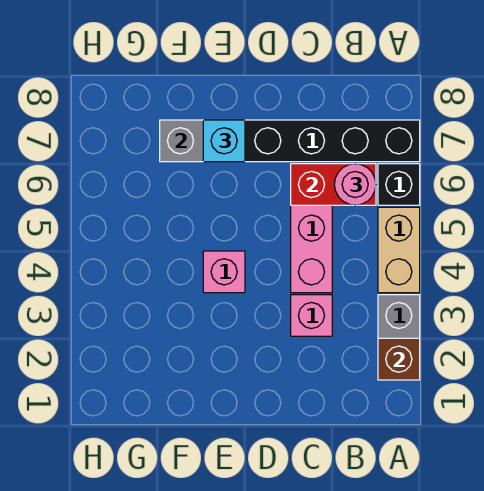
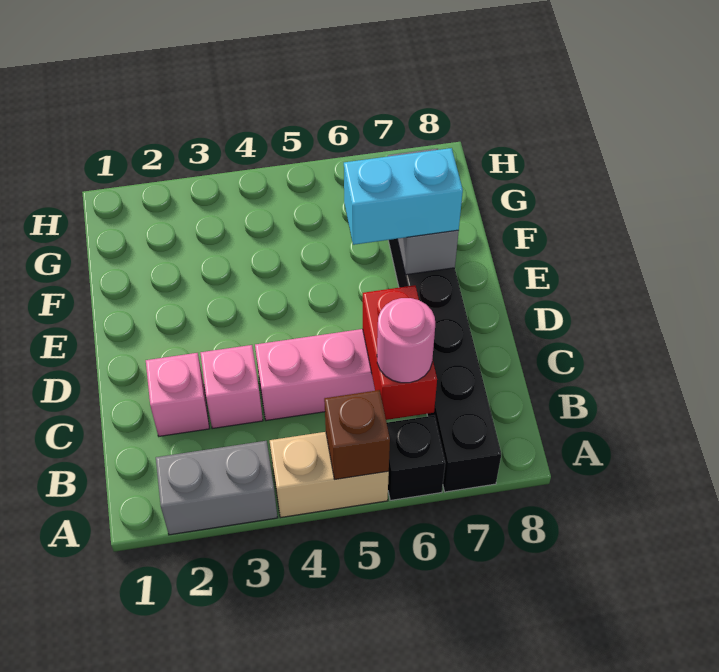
brown brick A2 level 2 -> brown brick A5 level 2
pink brick E4 level 1 -> pink brick C2 level 1
cyan brick E7 level 3 -> cyan brick E6:E7 level 3

